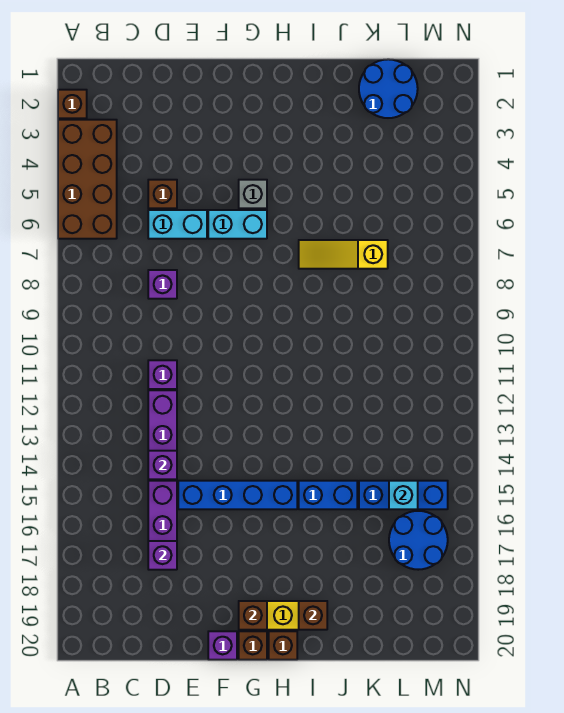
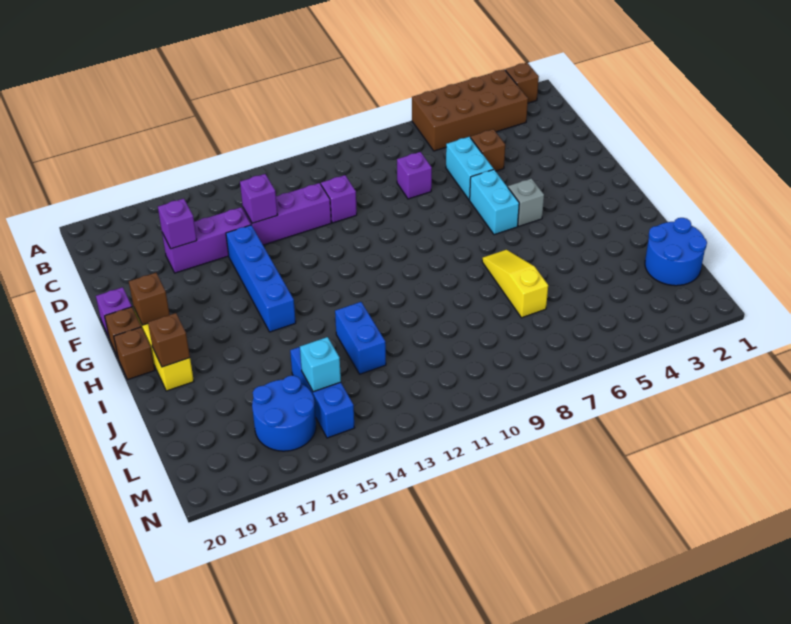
blue brick I15:J15 level 1 -> blue brick J13:K13 level 1

